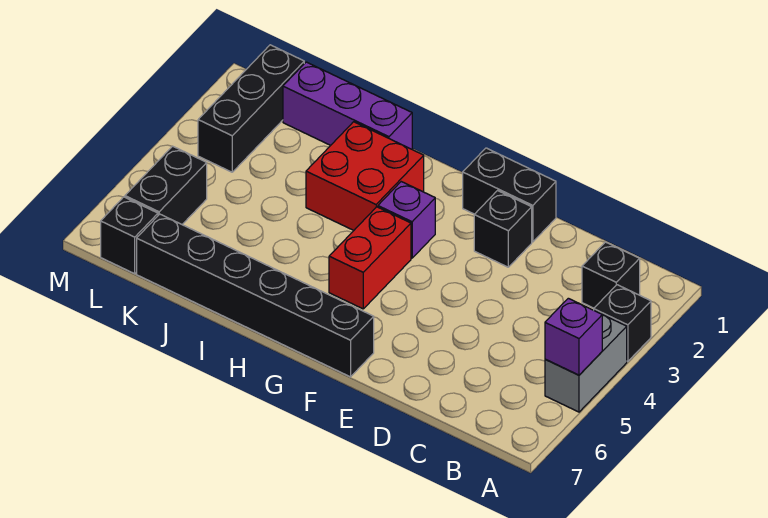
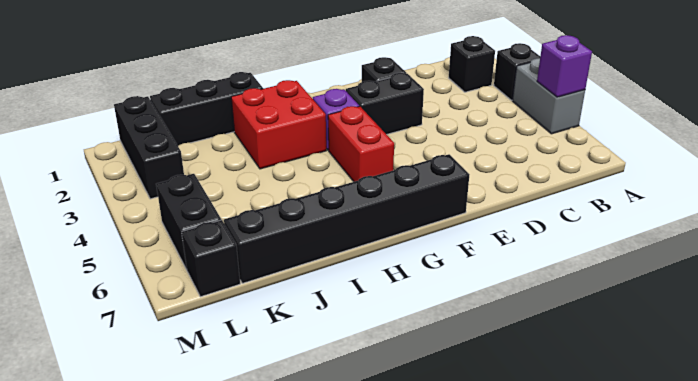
black brick E1:F1 level 1 -> black brick E3:F3 level 1
purple brick I1:K1 level 1 -> black brick I1:K1 level 1

